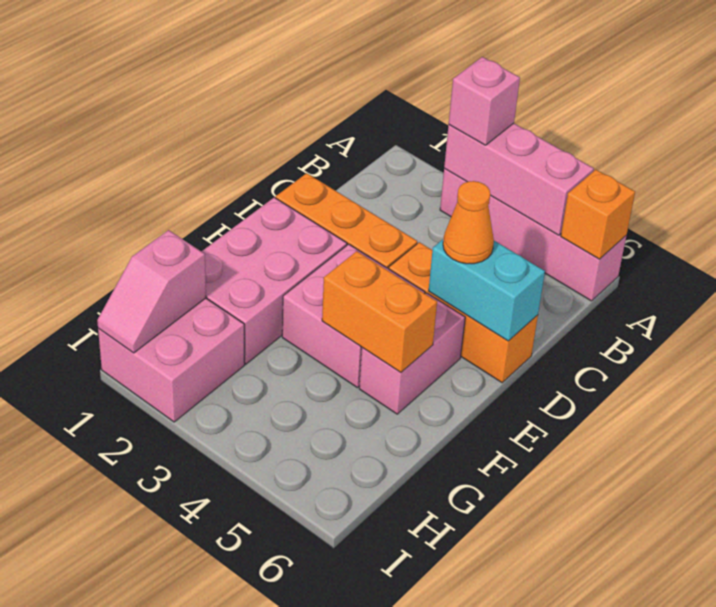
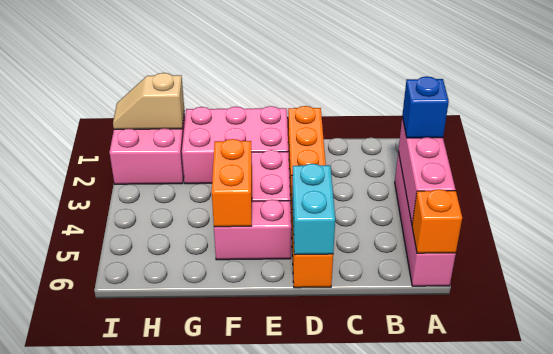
pink brick A3 level 3 -> blue brick A3 level 3
orange cone D5 level 3 -> none
pink slope H1:I1 level 2 top H -> tan slope H1:I1 level 2 top H

